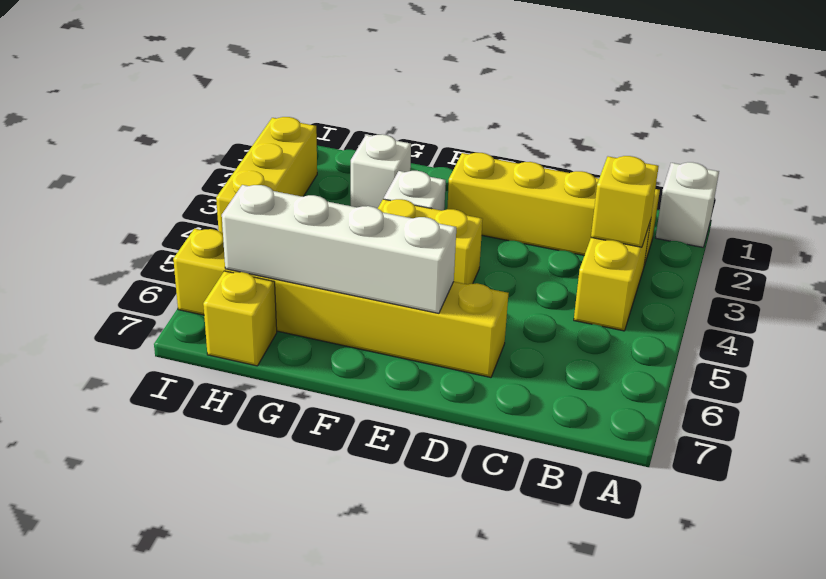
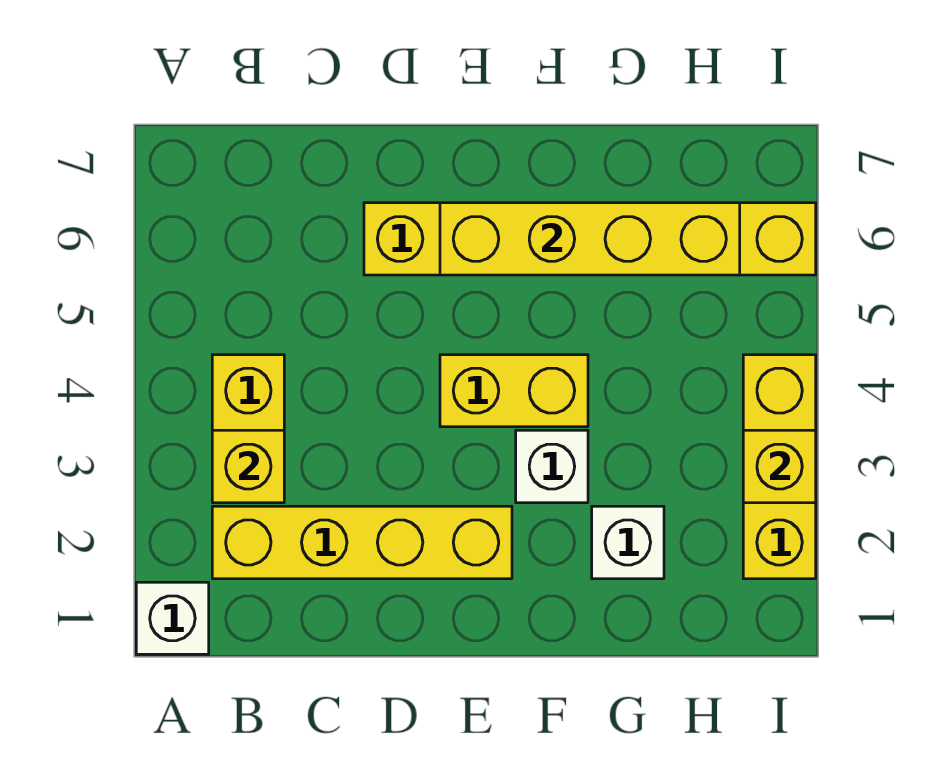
white brick E6:H6 level 2 -> yellow brick E6:H6 level 2
yellow brick H7 level 1 -> yellow brick I3 level 2

